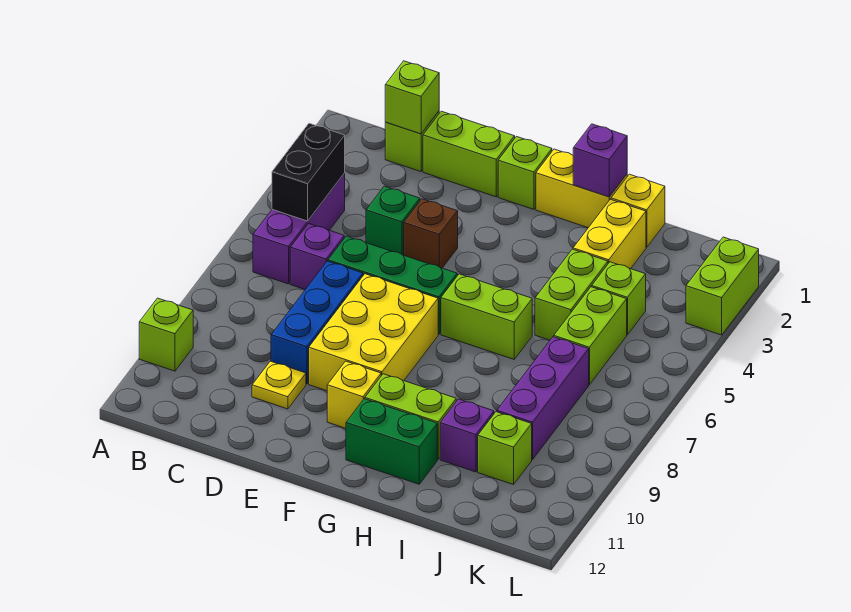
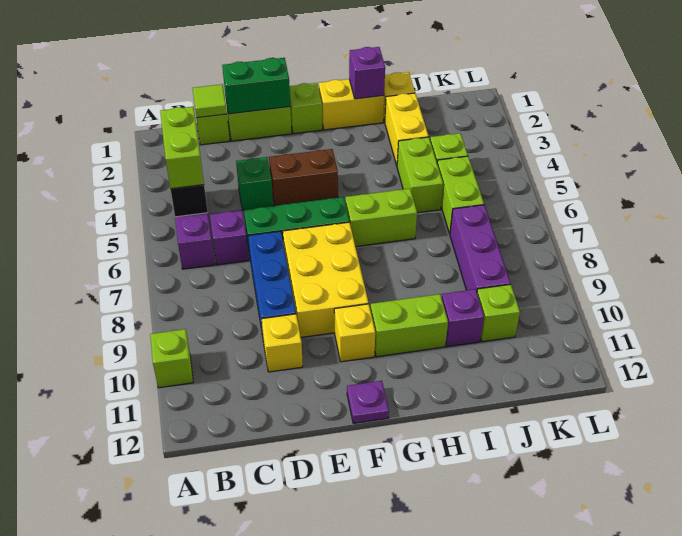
lime brick C1 level 2 -> lime tile C1 level 2
yellow plate D10 level 1 -> yellow brick D10 level 1
brown brick E4 level 1 -> brown brick E4:F4 level 1
none -> purple plate F12 level 1
green brick G11:H11 level 1 -> green brick D1:E1 level 2
lime brick L2:L3 level 1 -> lime brick B4:B5 level 3

